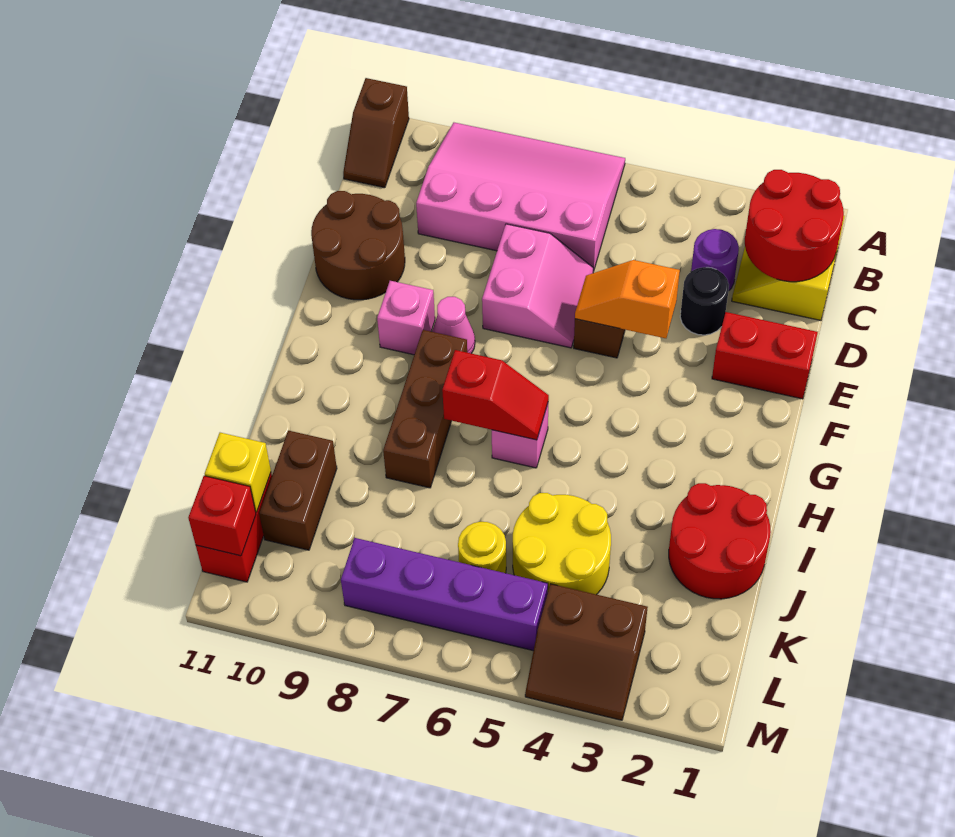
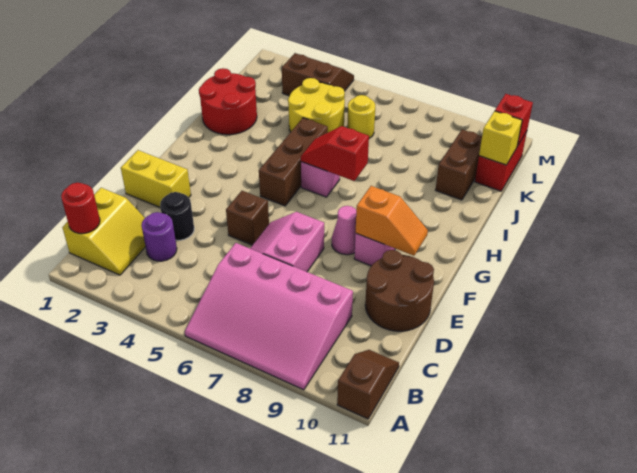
red round brick B1:C2 level 2 -> red round brick B1 level 2
red brick E1:E2 level 1 -> yellow brick E1:E2 level 1
orange slope E4:E5 level 2 top 4 -> orange slope F9:F10 level 2 top 9
brown brick G8:I8 level 1 -> brown brick G5:I5 level 1
purple brick L5:L8 level 1 -> none

